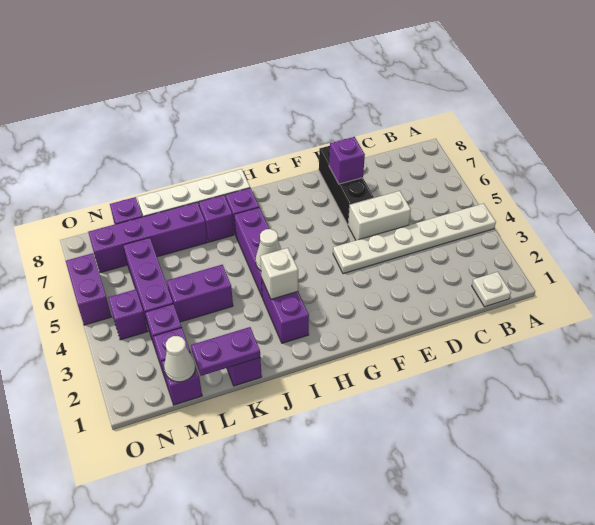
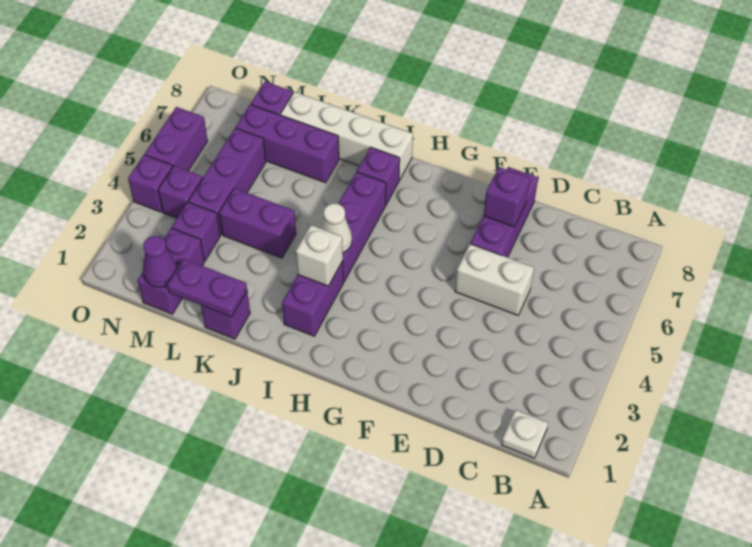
white plate A4:F4 level 1 -> none
black brick E6:E8 level 1 -> purple brick E6:E8 level 1
purple brick J7 level 1 -> purple brick O4 level 1
purple brick K7:N7 level 1 -> purple brick K7:M7 level 1
white cone M1 level 2 -> purple cone M1 level 2

